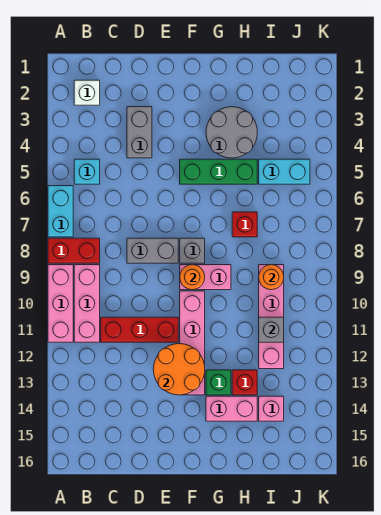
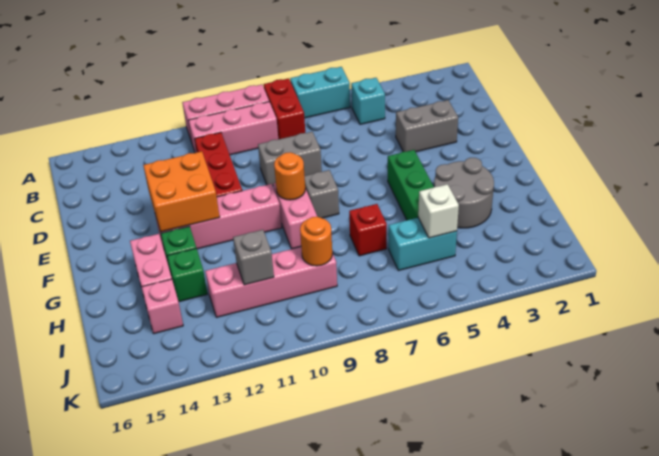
white brick B2 level 1 -> white brick I5 level 2
grey brick D8:E8 level 1 -> grey brick D8:D9 level 1
orange round brick E12:F13 level 2 -> orange brick E12:F13 level 2
red brick H13 level 1 -> green brick H13 level 1
cyan brick I5:J5 level 1 -> cyan brick I5:I6 level 1

